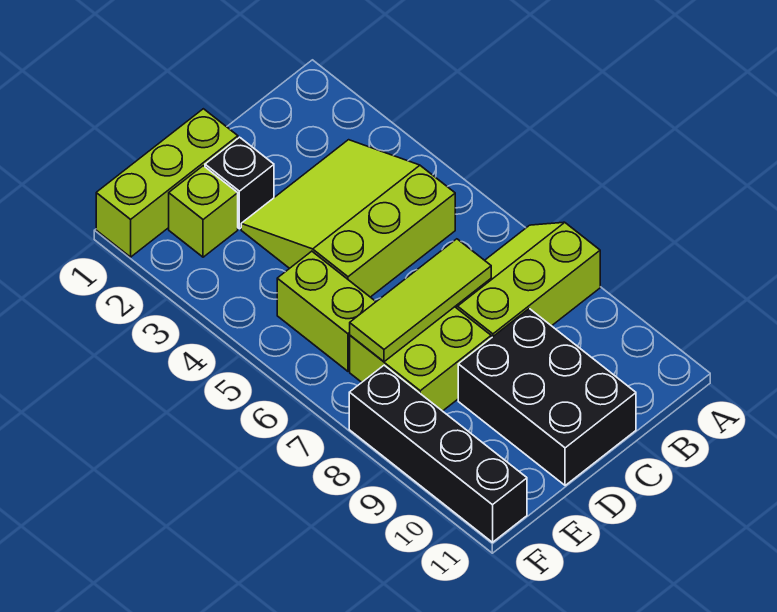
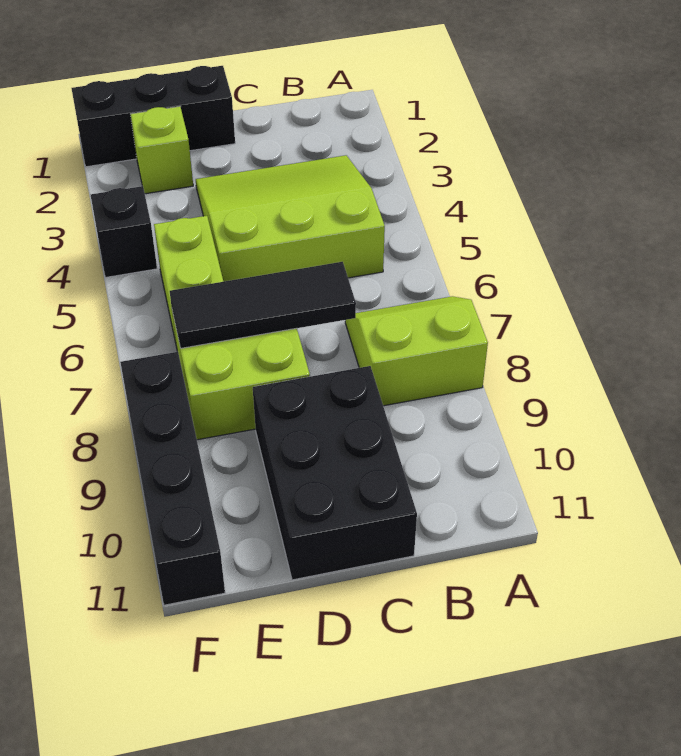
lime slope A7:C8 level 1 top 8 -> lime slope A7:B8 level 1 top 8
lime tile C7:E7 level 2 -> black tile C7:E7 level 2
lime brick D1:F1 level 1 -> black brick D1:F1 level 1
black brick D2 level 1 -> black brick F4 level 1

